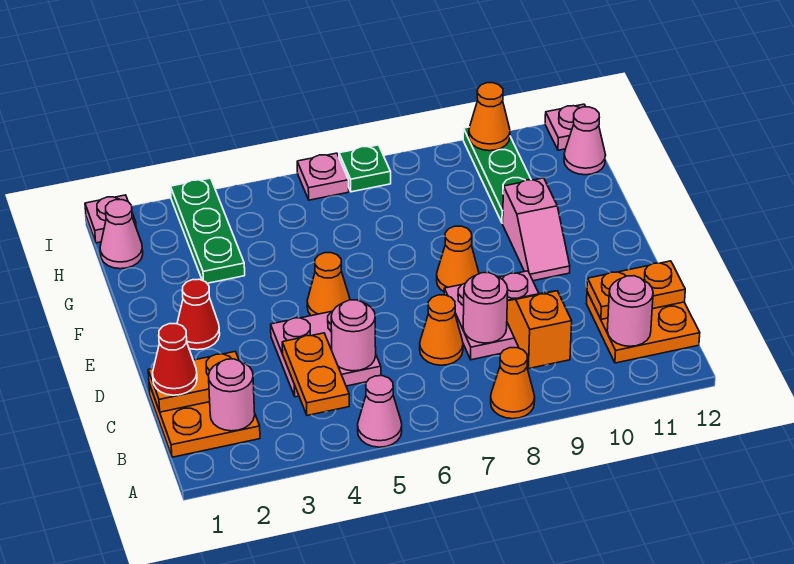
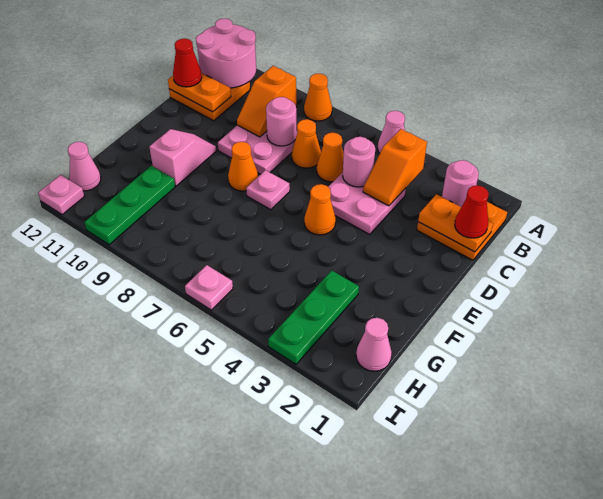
orange plate B4:C4 level 2 -> orange slope B4:C4 level 2 top B
pink round brick B11 level 2 -> pink round brick A11:B12 level 2
red cone E2 level 1 -> red cone C12 level 3
pink plate I1 level 1 -> pink plate E7 level 1
green plate I7 level 1 -> none
orange cone I10 level 2 -> orange cone C6 level 1

